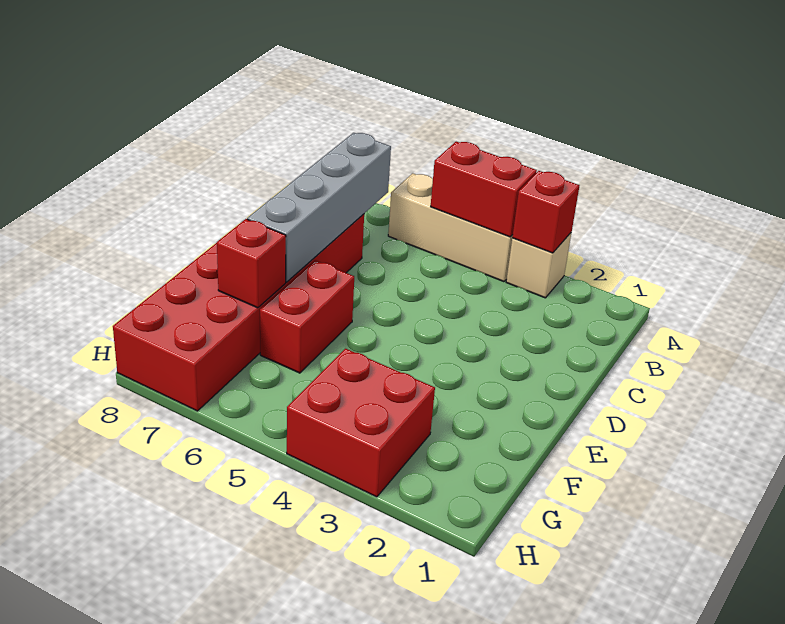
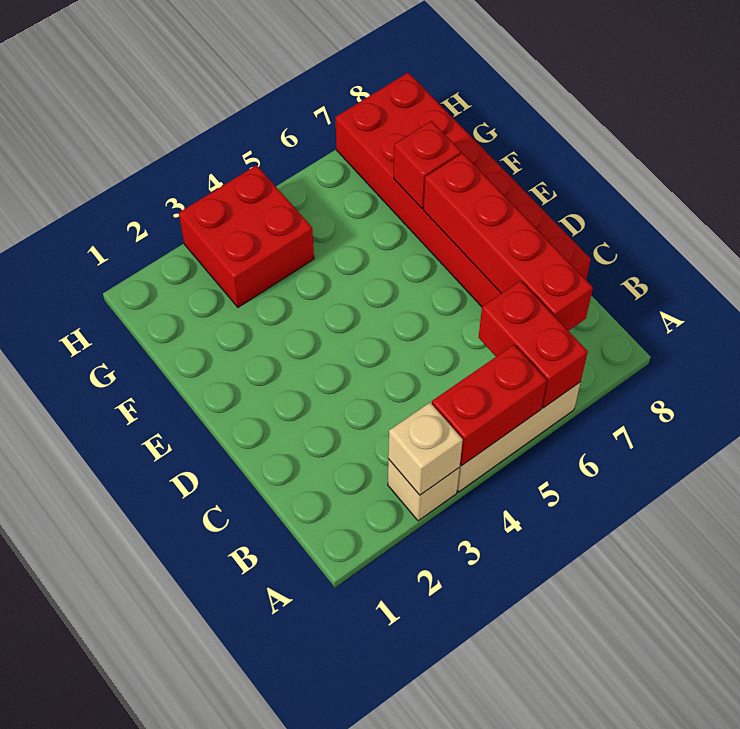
red brick A3 level 2 -> tan brick A3 level 2
grey brick B7:E7 level 2 -> red brick B7:E7 level 2
red brick E6:F6 level 1 -> red brick A6:B6 level 2

